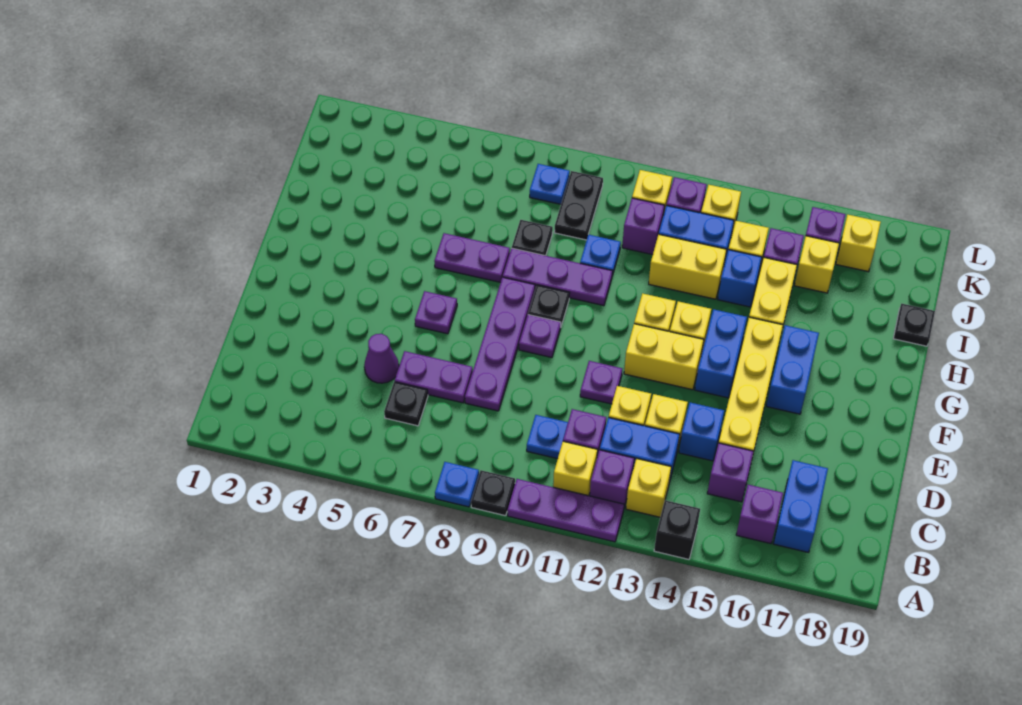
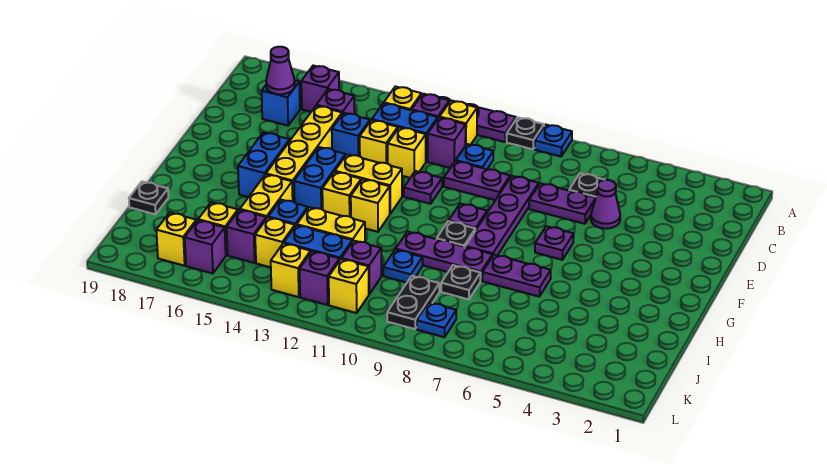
black brick A14 level 1 -> none
blue brick B17:C17 level 1 -> blue brick C17 level 1
none -> purple cone C17 level 2
none -> purple plate D9:D10 level 1

